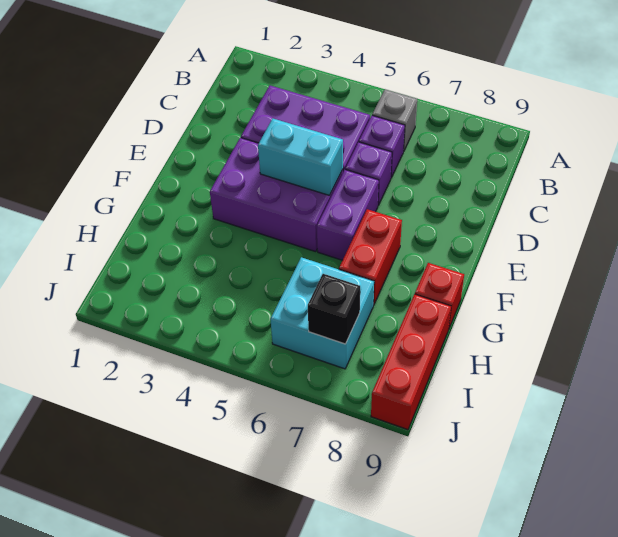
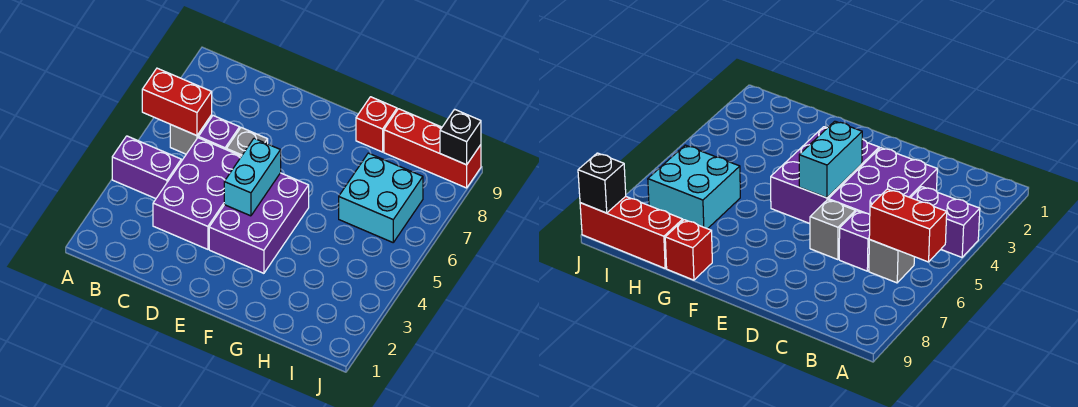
purple brick D6 level 1 -> grey brick D6 level 1
purple brick E6:F6 level 1 -> purple brick A4:B4 level 1
red brick F7:G7 level 1 -> red brick A6:B6 level 2
black brick I7 level 2 -> black brick J9 level 2

